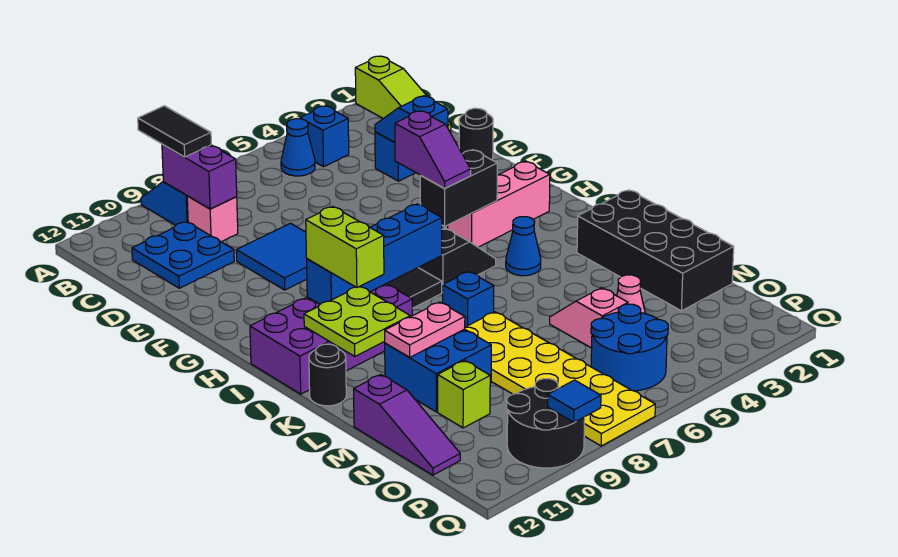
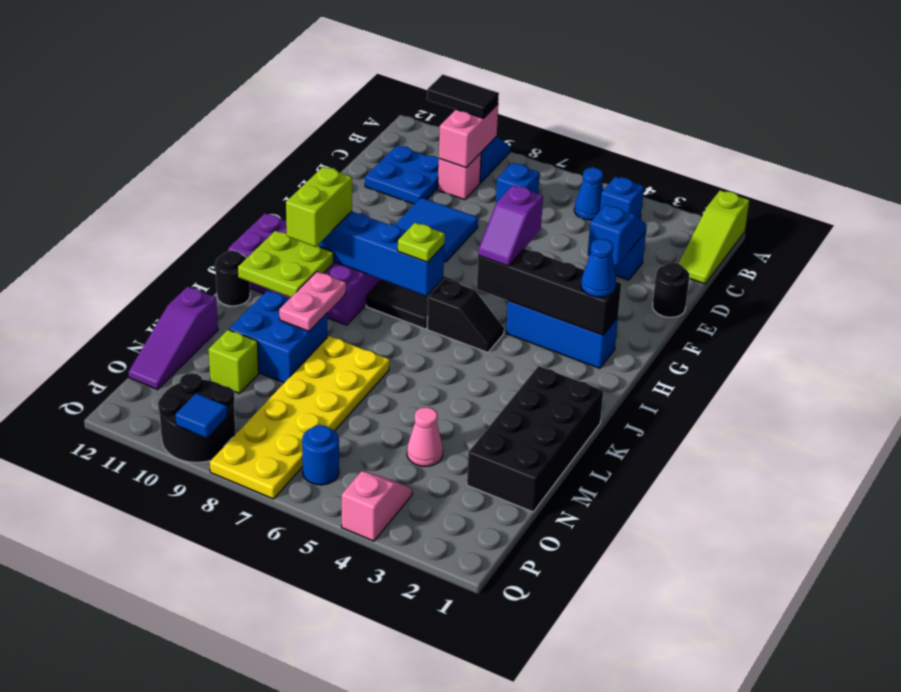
black tile A9:B9 level 3 -> black tile B9:B10 level 3
purple brick B9:C9 level 2 -> pink brick B9:C9 level 2
pink brick H2:H4 level 1 -> blue brick H2:H4 level 1
black brick H4:H5 level 2 -> black brick H2:H5 level 2
none -> lime plate I7 level 3
blue cone J4 level 1 -> blue cone H2 level 3
blue brick K7 level 1 -> blue brick C7 level 1
pink plate L9:L10 level 2 -> pink plate K9:L9 level 2
pink slope M5:N5 level 1 top N -> pink slope P4:Q4 level 1 top Q
blue round brick O5:P6 level 1 -> blue round brick P6 level 1

